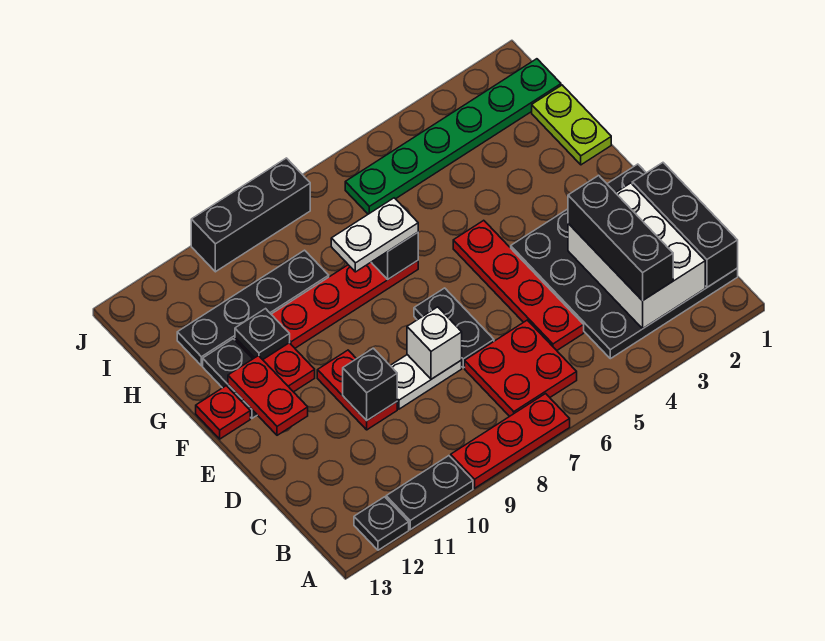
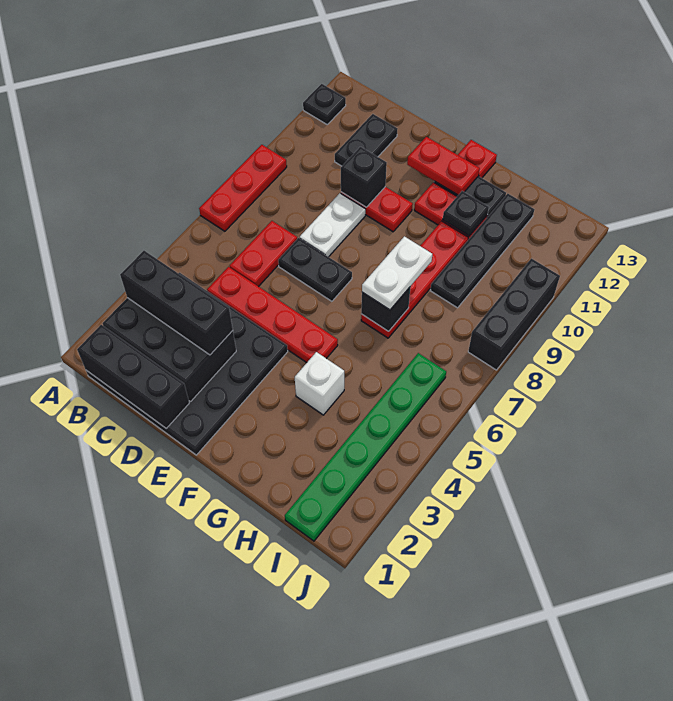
black plate A10:A11 level 1 -> black plate C11:C12 level 1
white brick B2:D3 level 2 -> black brick B2:D3 level 2
red plate B6:C7 level 1 -> red plate C6:C7 level 1
white brick D8 level 2 -> white brick G4 level 1
lime plate G1:H1 level 1 -> none

